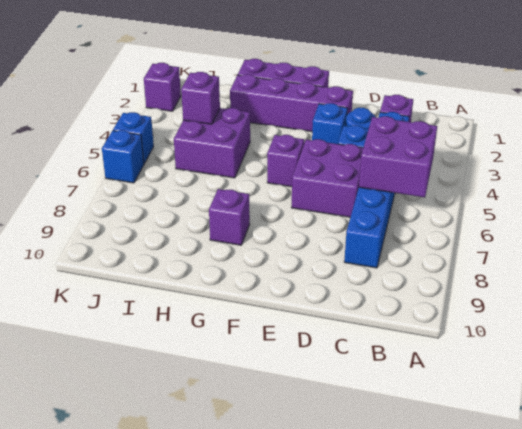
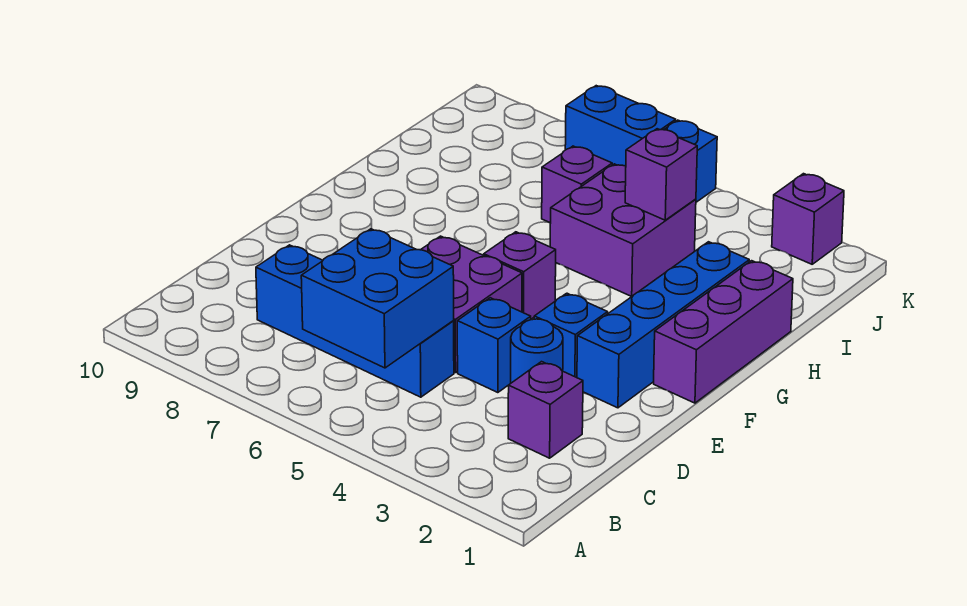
purple brick B5:C6 level 2 -> blue brick B5:C6 level 2
blue brick C3:C8 level 1 -> blue brick C5:C8 level 1
purple brick E2:H2 level 1 -> blue brick E2:H2 level 1
purple brick G8 level 1 -> purple brick I6 level 1
blue brick K6 level 1 -> blue brick K6:K7 level 1

